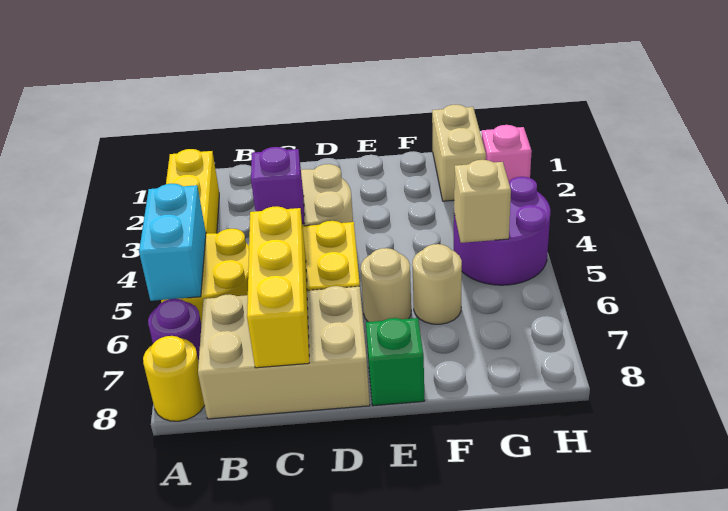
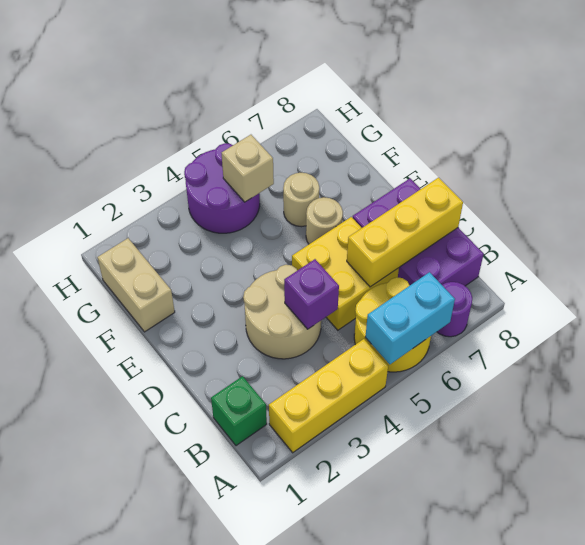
yellow round brick A8 level 1 -> none
tan brick B7:D8 level 1 -> purple brick B7:D8 level 1
green brick E8 level 1 -> green brick B1 level 1
tan brick G1:G2 level 1 -> tan brick F1:G1 level 1
pink brick H2 level 1 -> none

